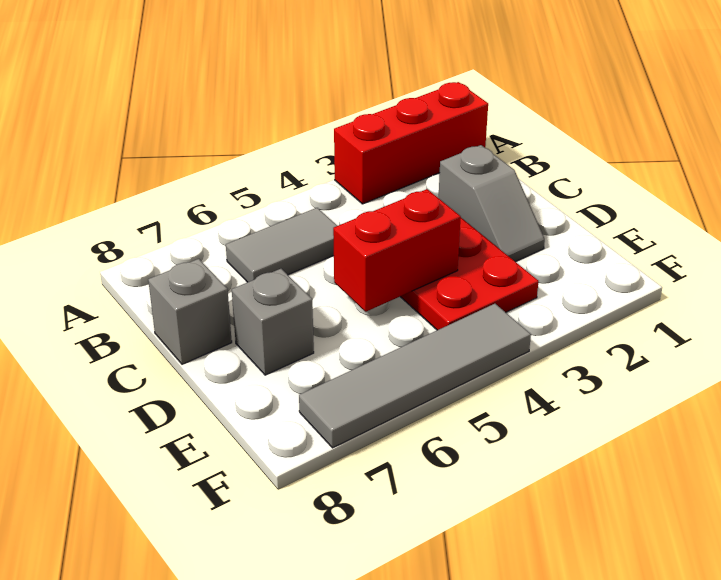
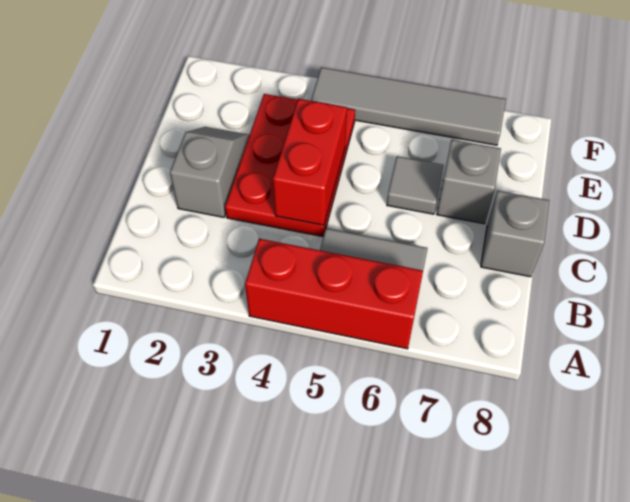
red brick A1:A3 level 1 -> red brick A4:A6 level 1
red brick D4:D5 level 2 -> red brick C4:D4 level 2
none -> grey tile D6 level 1

